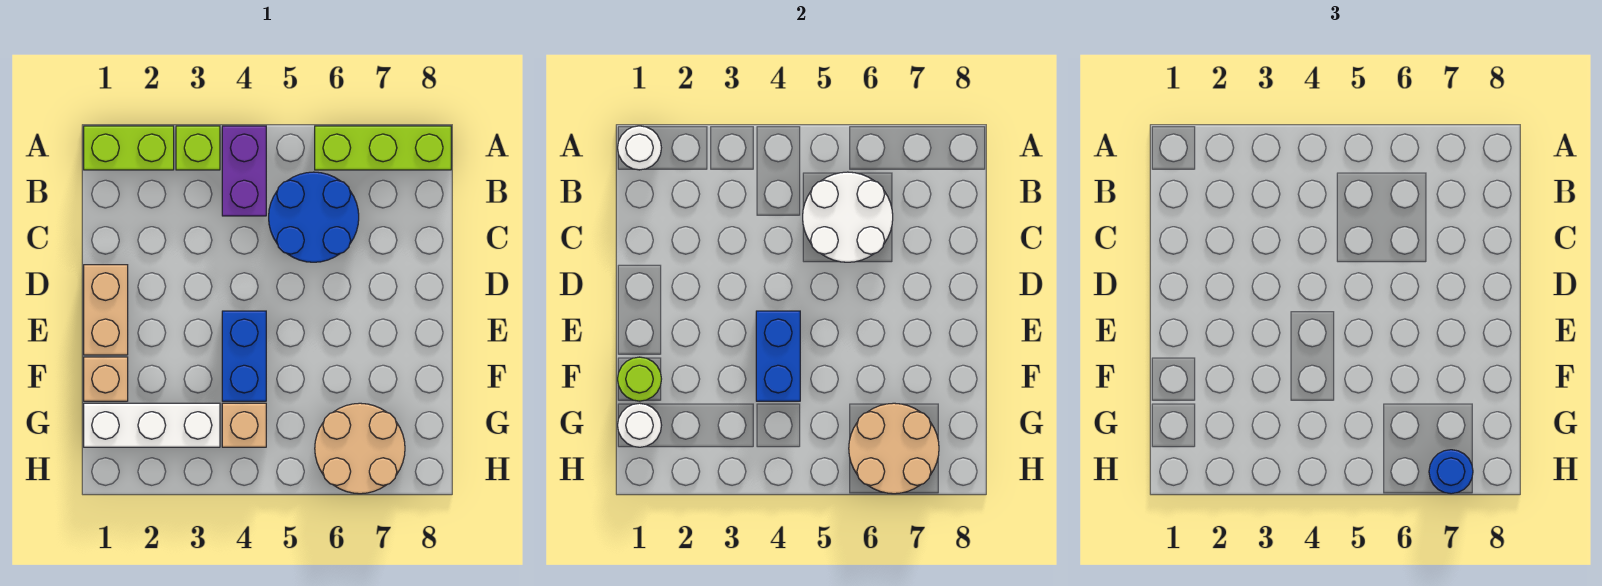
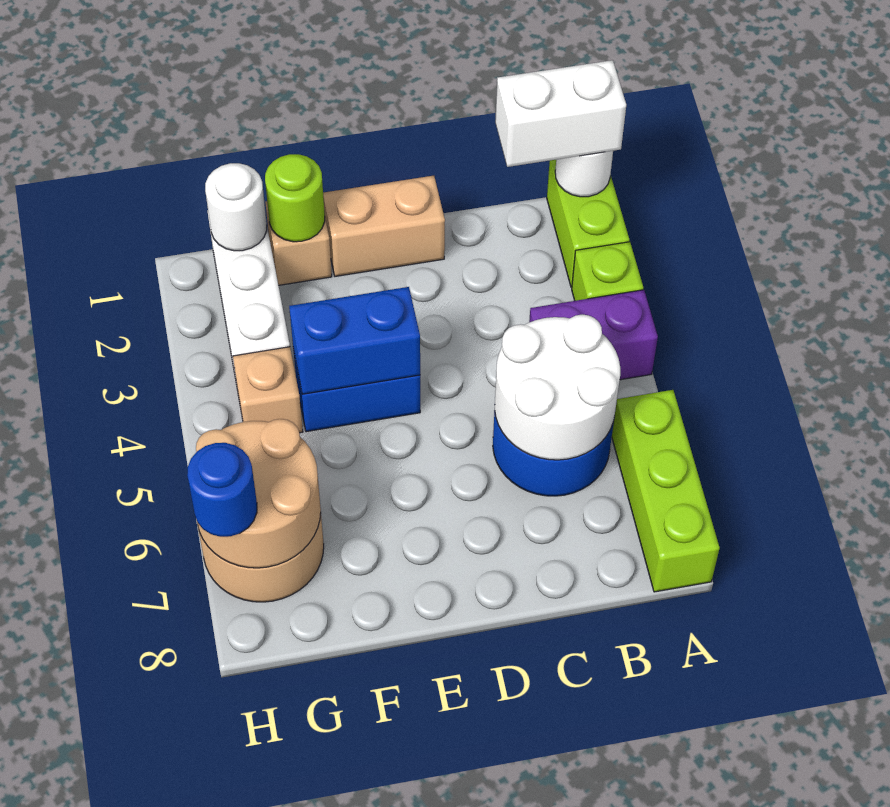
none -> white brick A1:B1 level 3

